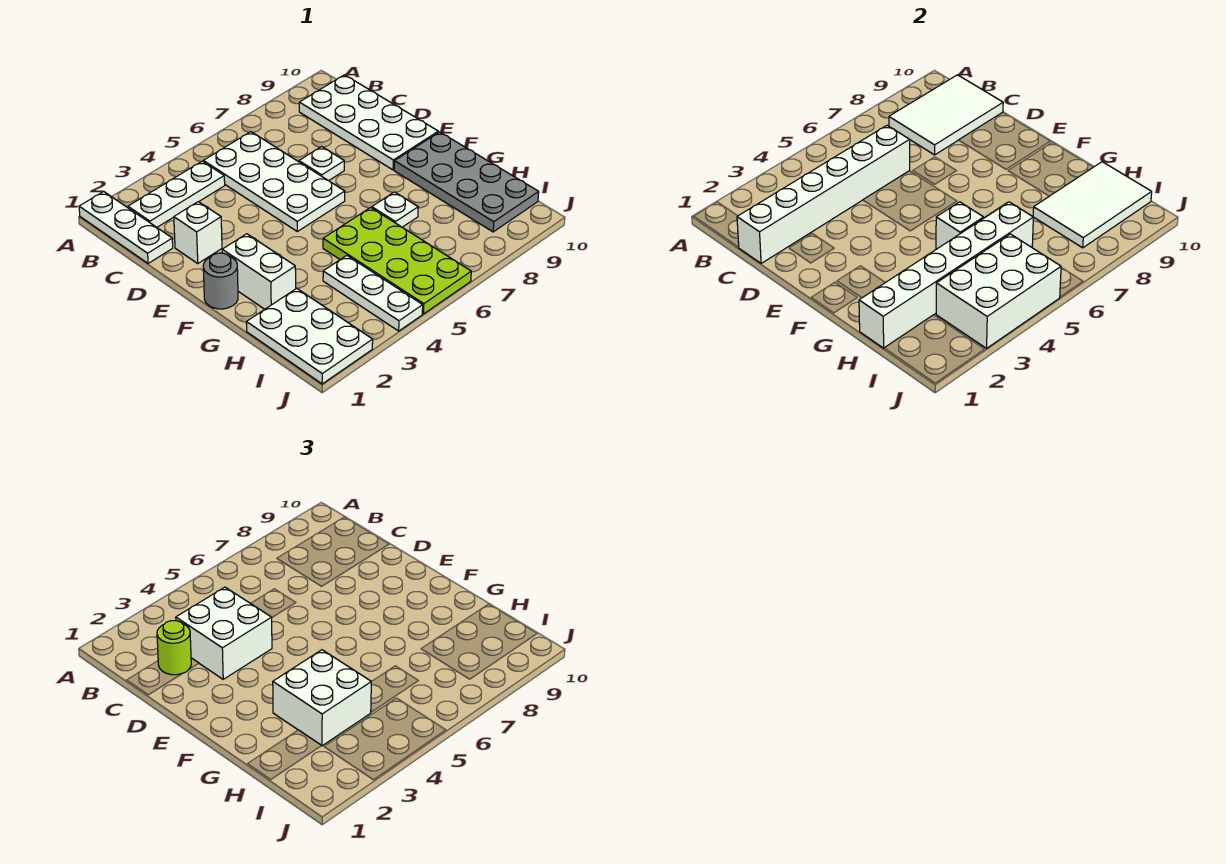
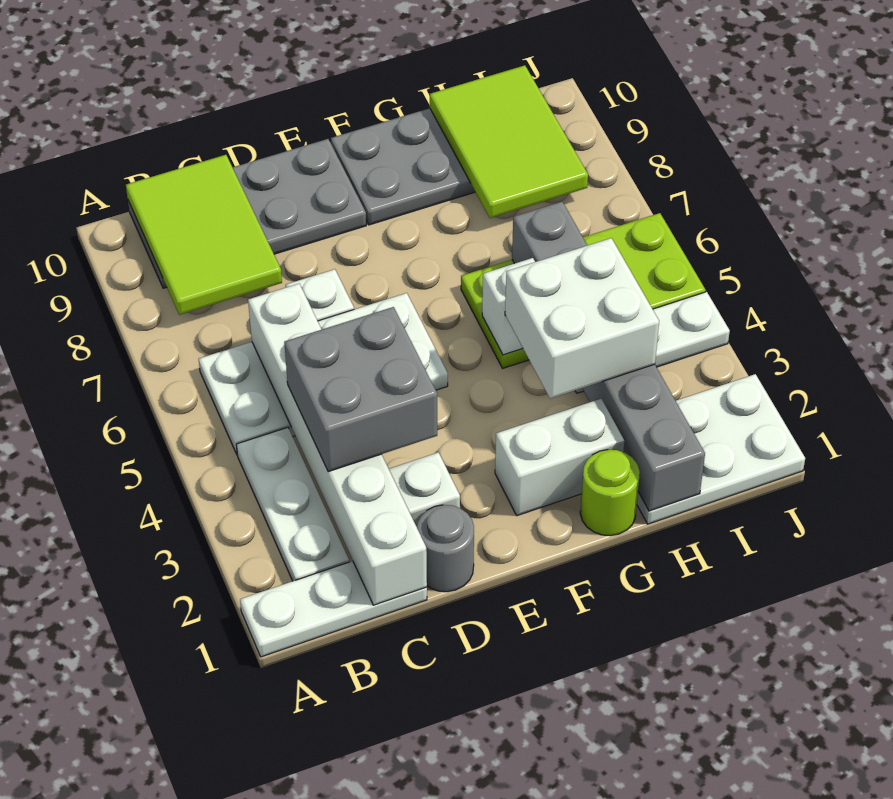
white tile B8:C10 level 2 -> lime tile B8:C10 level 2
white plate B9:E10 level 1 -> grey plate B9:E10 level 1
lime round brick C2 level 3 -> lime round brick G1 level 1
white brick C3:D4 level 3 -> grey brick C3:D4 level 3
grey round brick F1 level 1 -> grey round brick D1 level 1
white plate G7 level 1 -> none
white brick H1:H6 level 2 -> grey brick H1:H6 level 2
white tile H8:I10 level 2 -> lime tile H8:I10 level 2
white brick I3:J5 level 2 -> none

